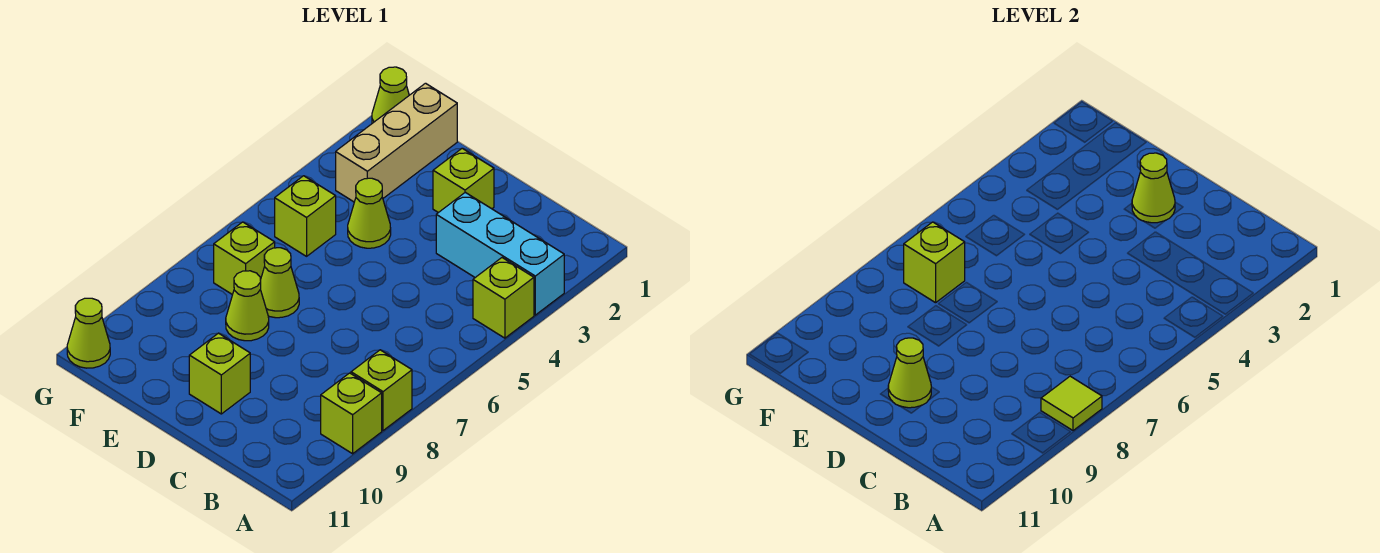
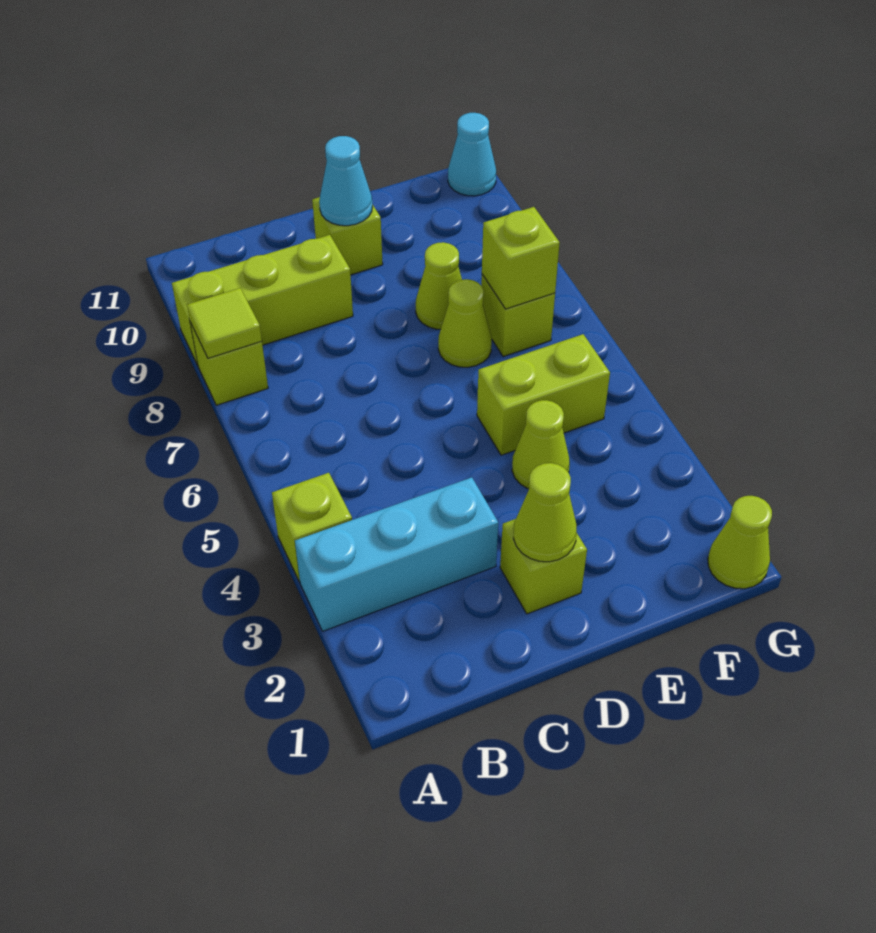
lime brick A9 level 1 -> lime brick A9:C9 level 1
lime cone D10 level 2 -> cyan cone D10 level 2
tan brick F1:F3 level 1 -> none
lime brick F5 level 1 -> lime brick E5:F5 level 1
lime cone G11 level 1 -> cyan cone G11 level 1

